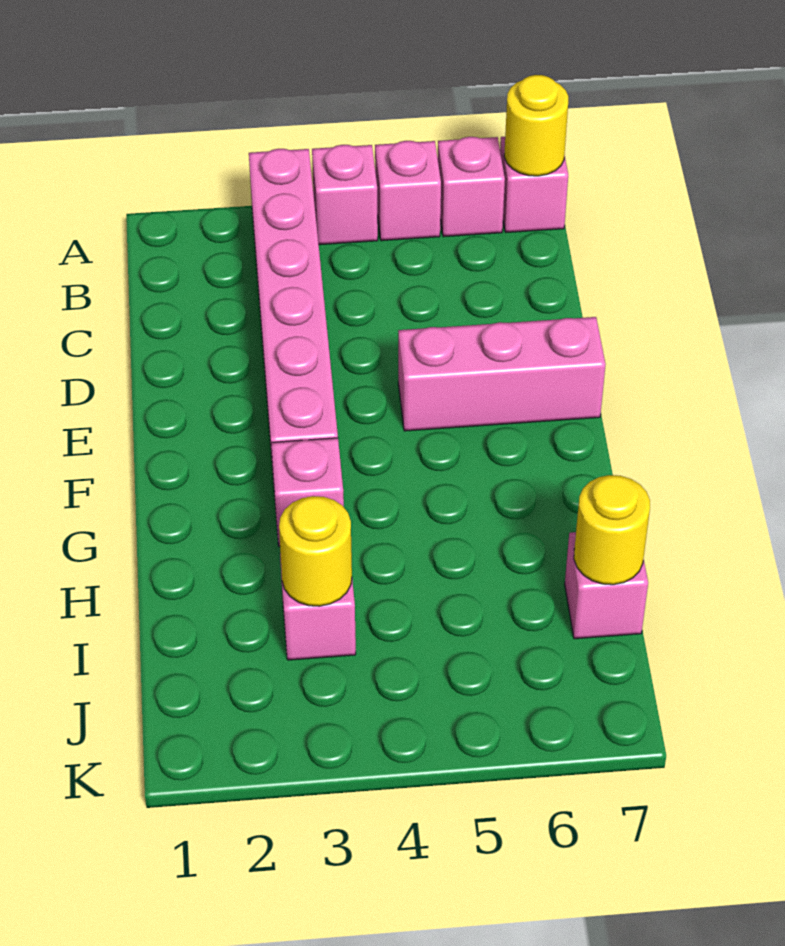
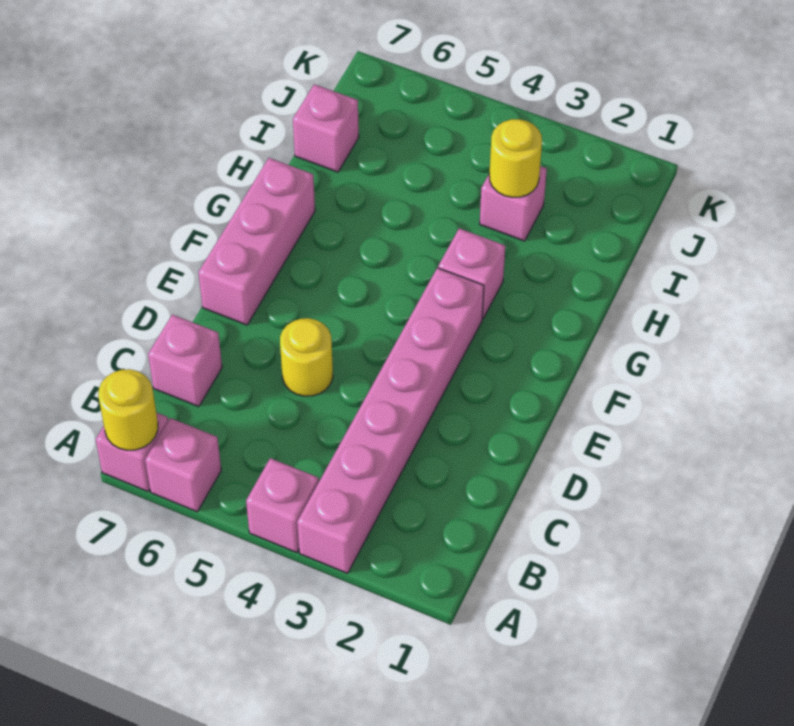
pink brick A5 level 1 -> pink brick C7 level 1
pink brick E5:E7 level 1 -> pink brick E7:G7 level 1
yellow round brick I7 level 2 -> yellow round brick D5 level 1

